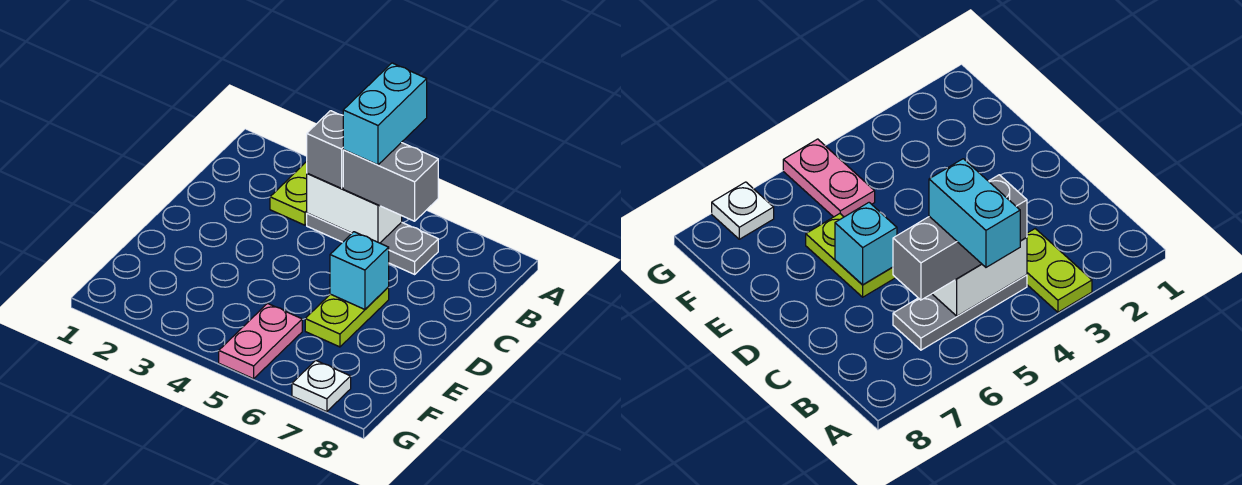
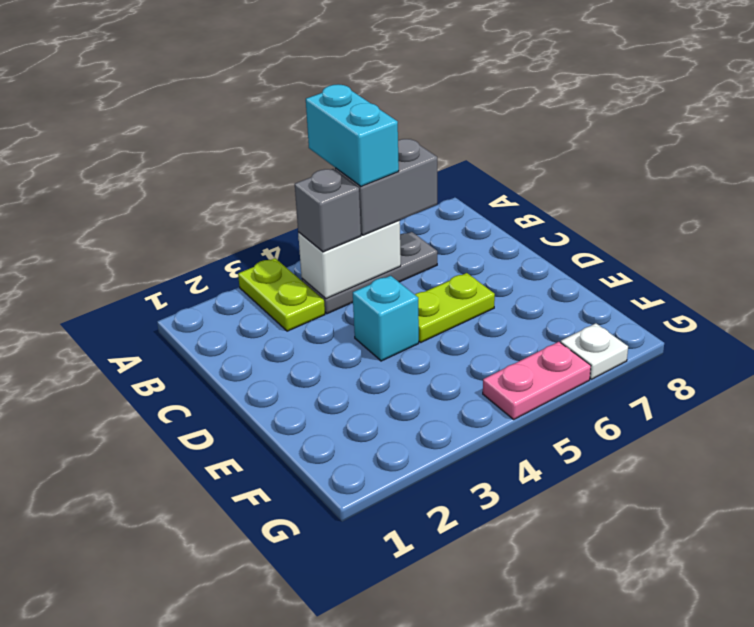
lime plate D6:E6 level 1 -> lime plate D5:D6 level 1
cyan brick D6 level 2 -> cyan brick D4 level 1
pink plate F5:G5 level 1 -> pink plate G5:G6 level 1

